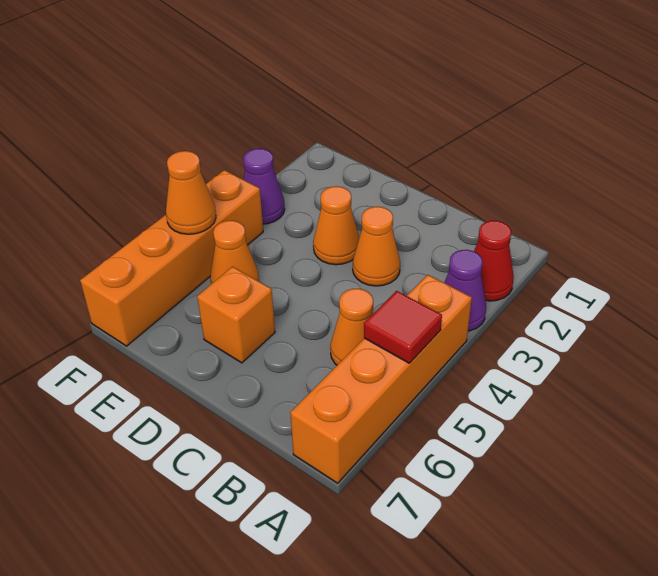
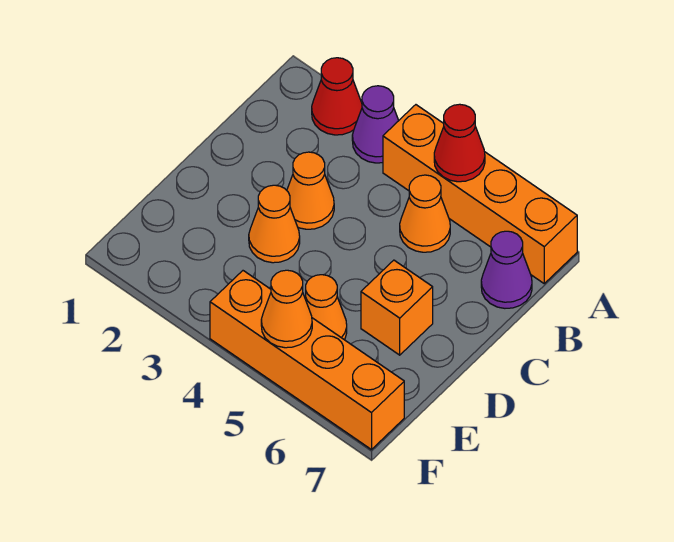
red tile A5 level 2 -> red cone A5 level 2
purple cone F3 level 1 -> purple cone B7 level 1

